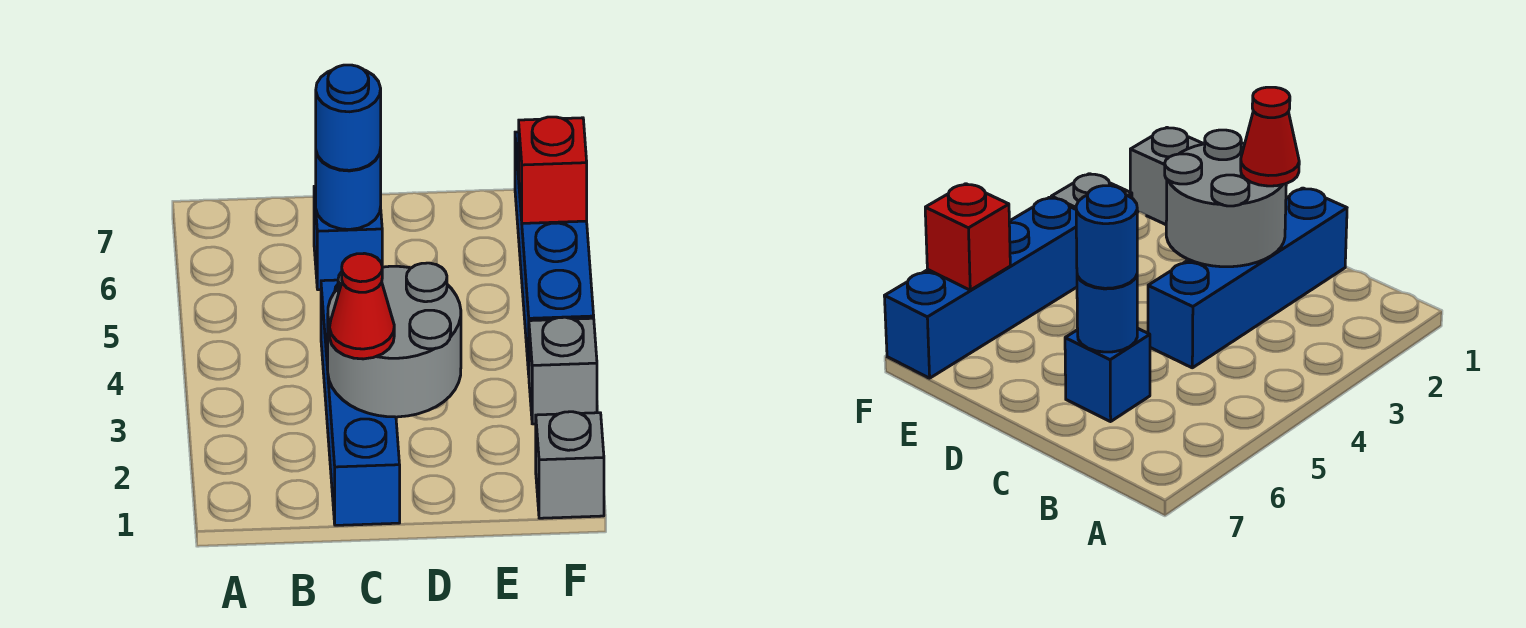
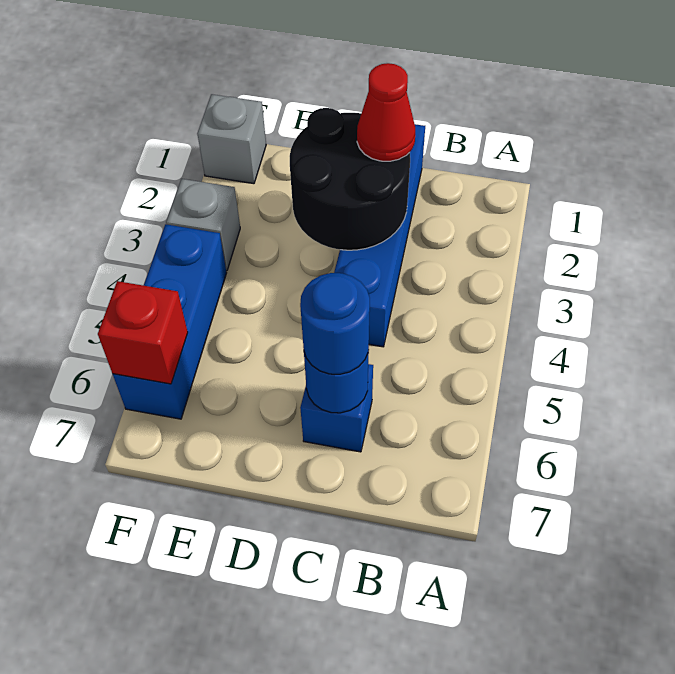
grey round brick C2:D3 level 2 -> black round brick C2:D3 level 2
blue brick F4:F7 level 1 -> blue brick F4:F6 level 1

